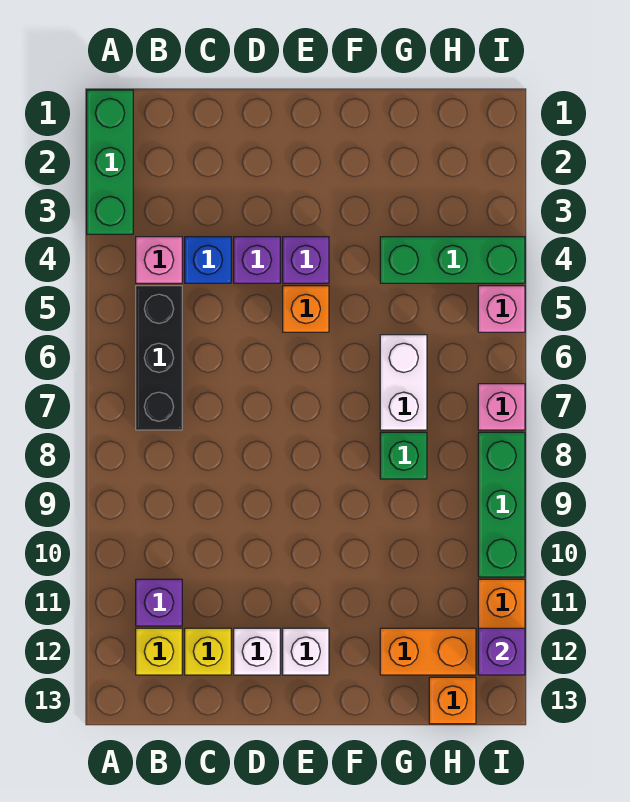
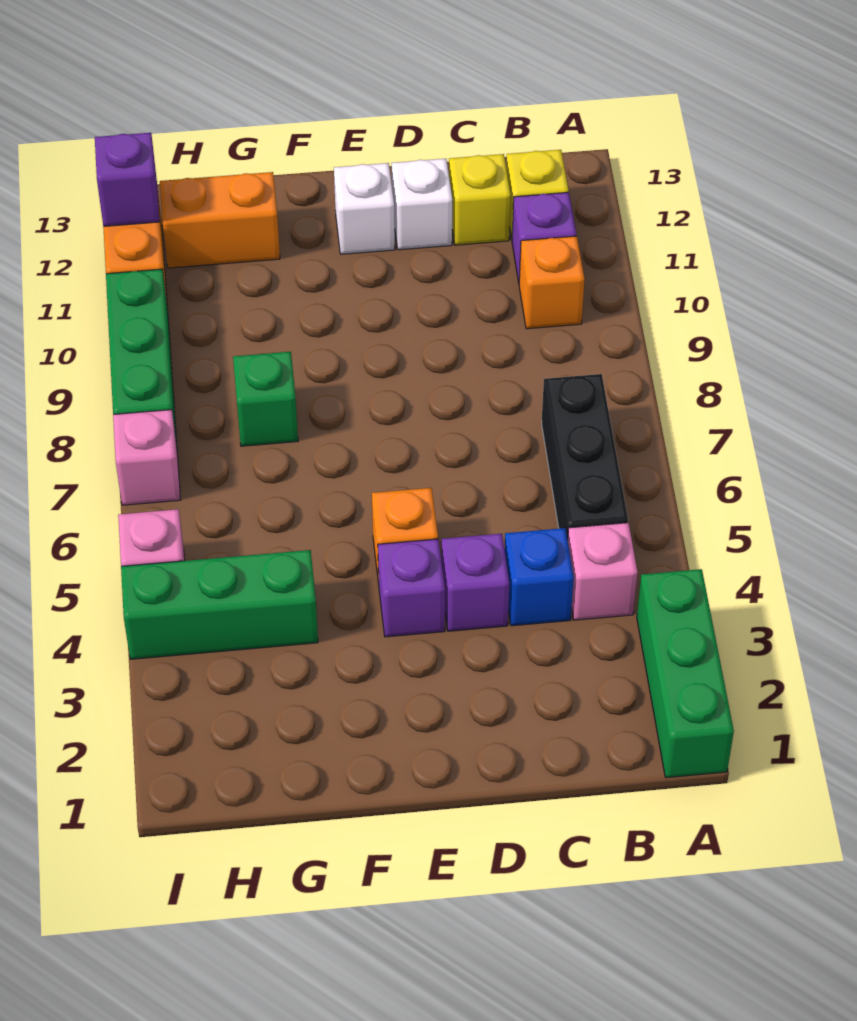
white brick G6:G7 level 1 -> none
orange brick H13 level 1 -> orange brick B10 level 1

